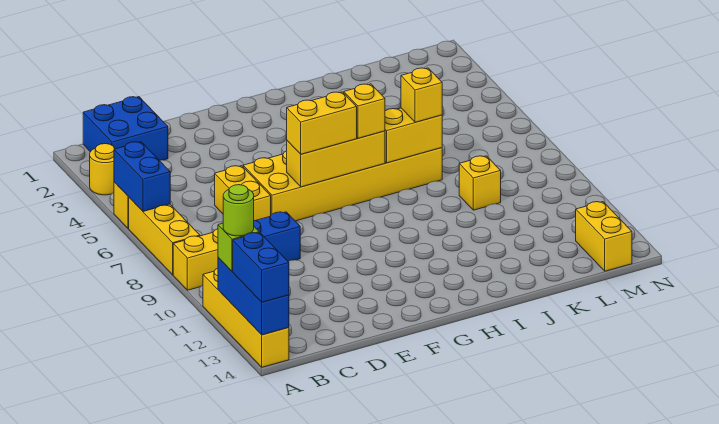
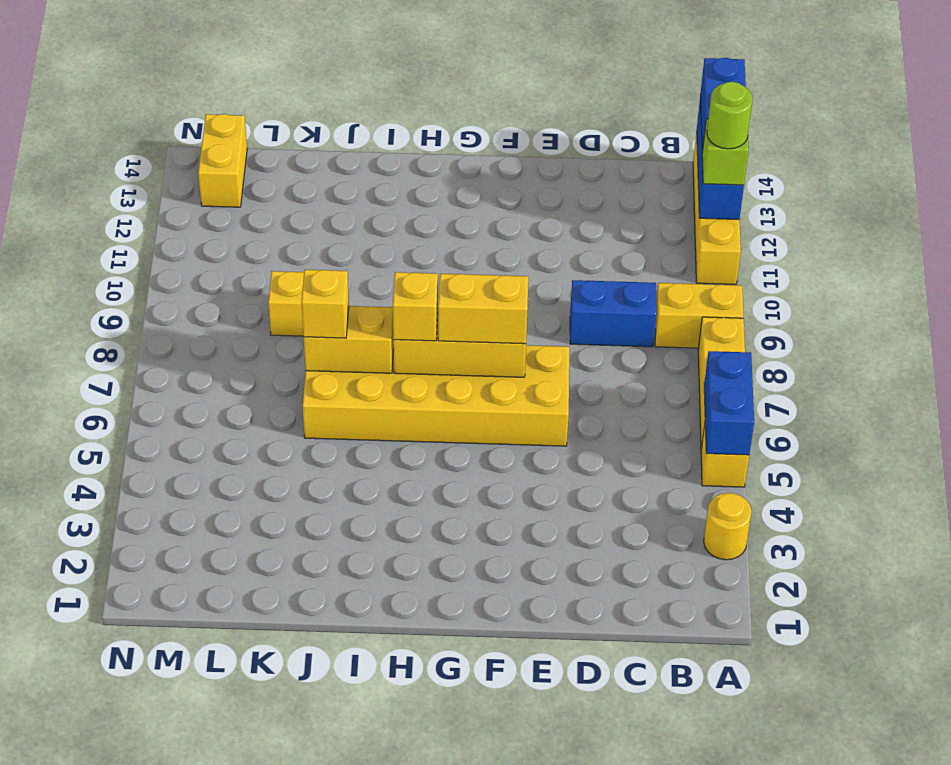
blue brick B1:C2 level 1 -> none
yellow brick D6:D7 level 1 -> none

